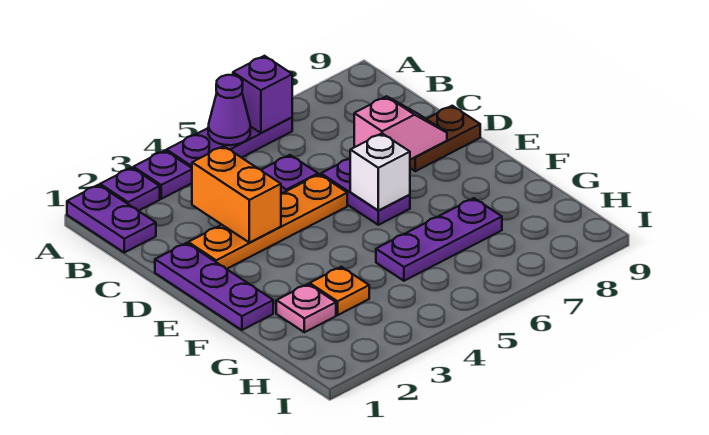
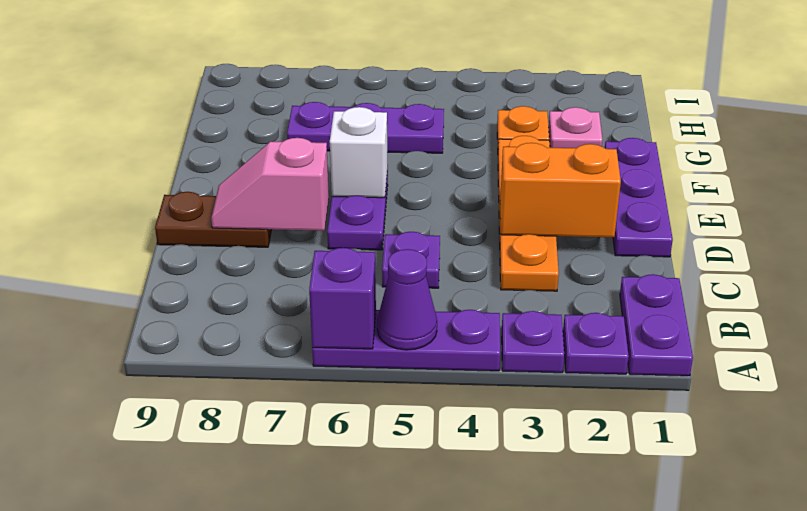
orange brick C3:D3 level 2 -> orange brick D2:D3 level 2
orange plate D2:D5 level 1 -> orange plate C3:F3 level 1

